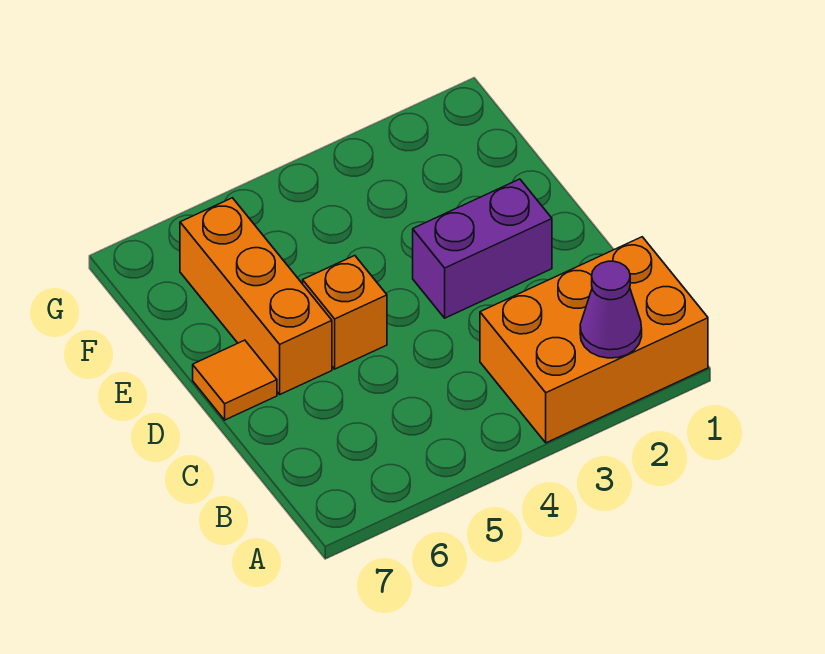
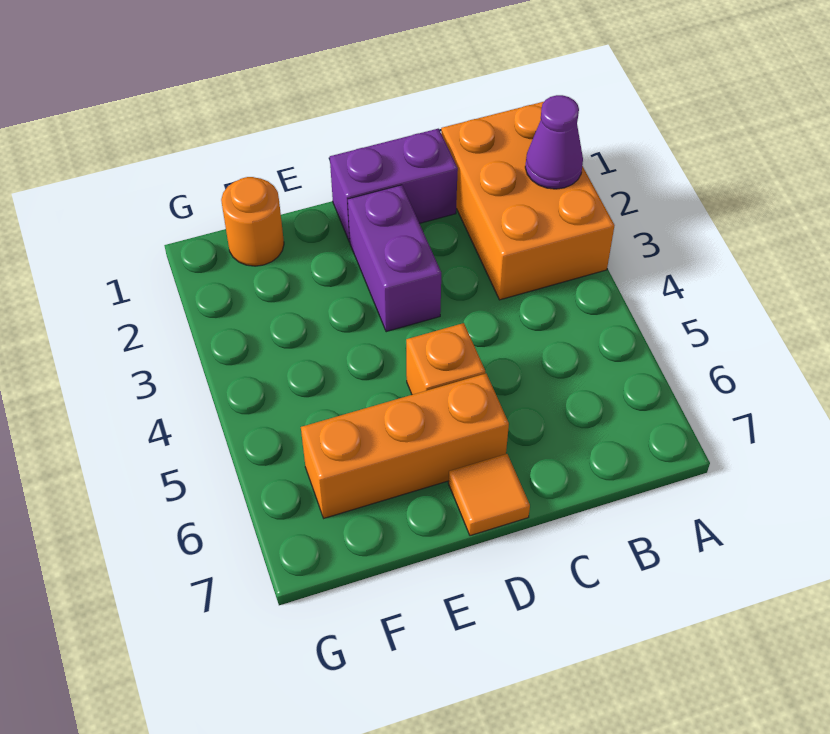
none -> purple brick C1:D1 level 1
none -> orange round brick F1 level 1

